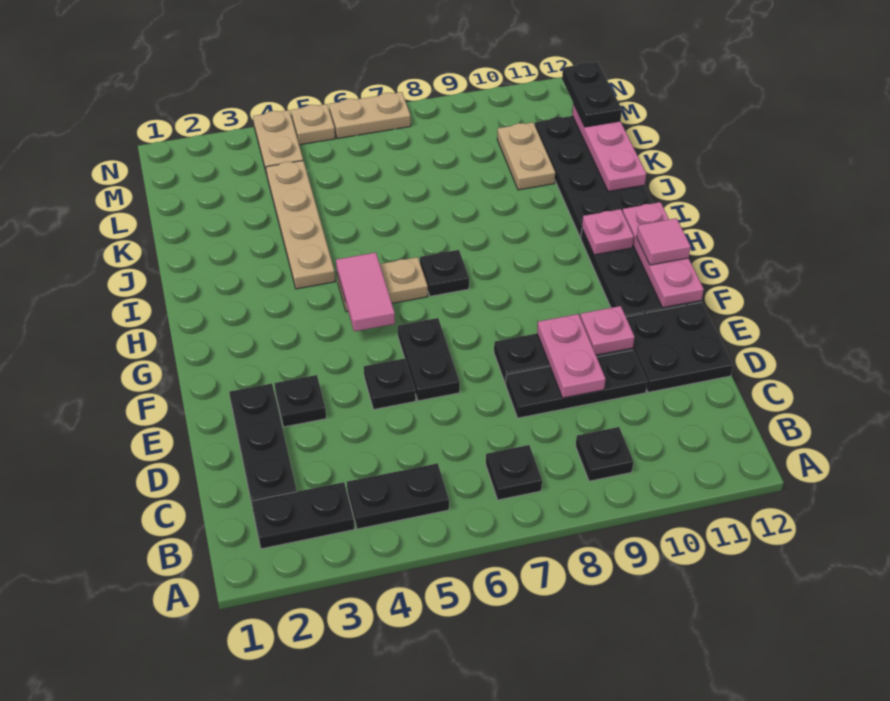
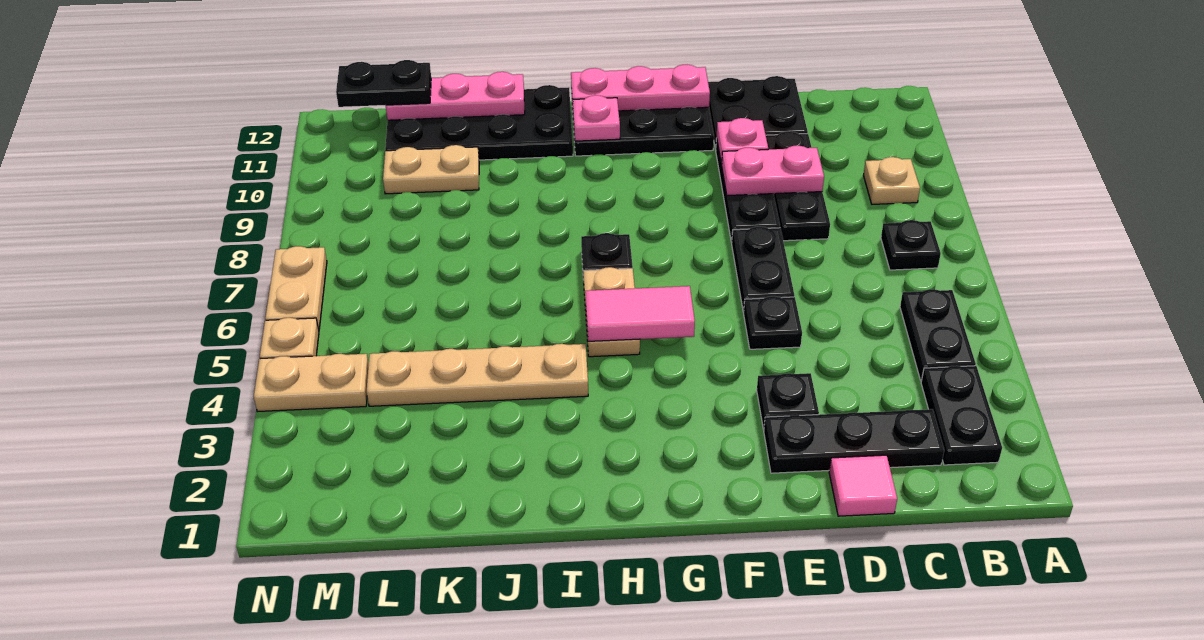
black plate B9 level 1 -> tan plate B9 level 1
black plate E6:F6 level 1 -> black plate E6:E7 level 1
pink tile G12 level 3 -> pink tile D1 level 1

